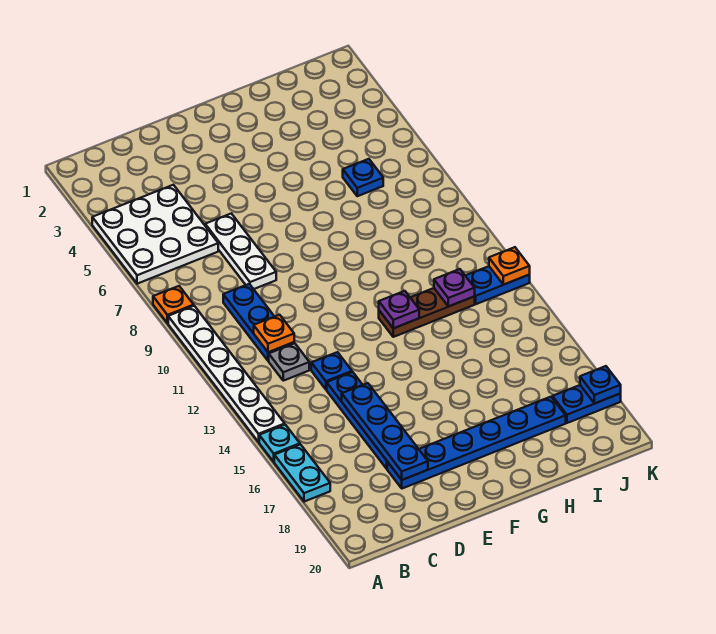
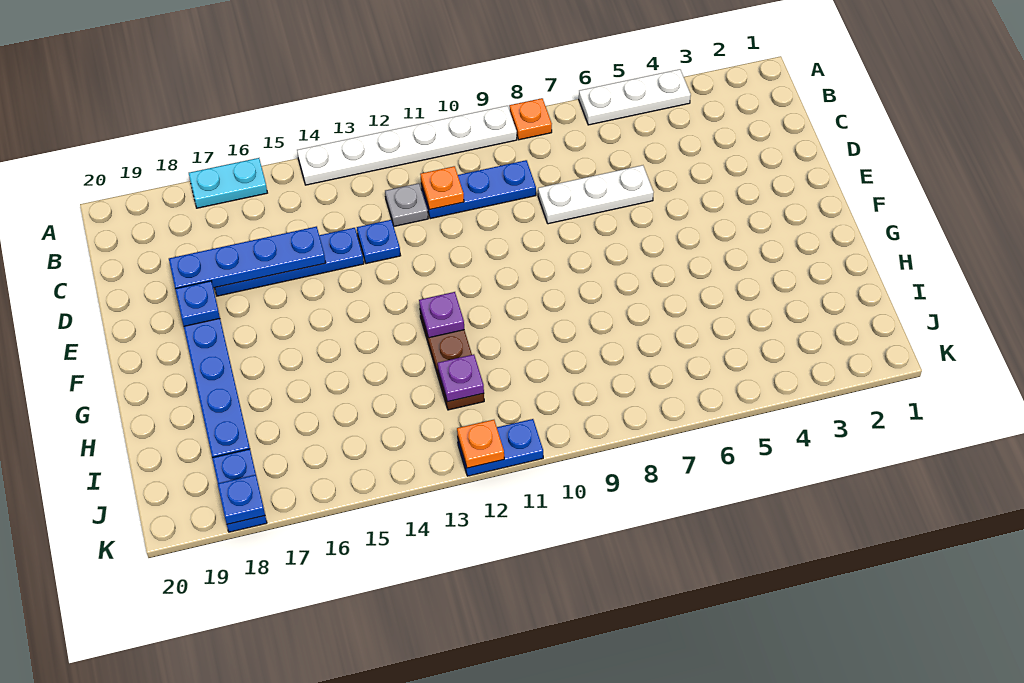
white plate A4:C6 level 1 -> white plate A4:A6 level 1
cyan plate A15 level 1 -> none
blue plate I6 level 1 -> blue plate E18 level 2
blue plate J12:K12 level 1 -> blue plate K11:K12 level 1

